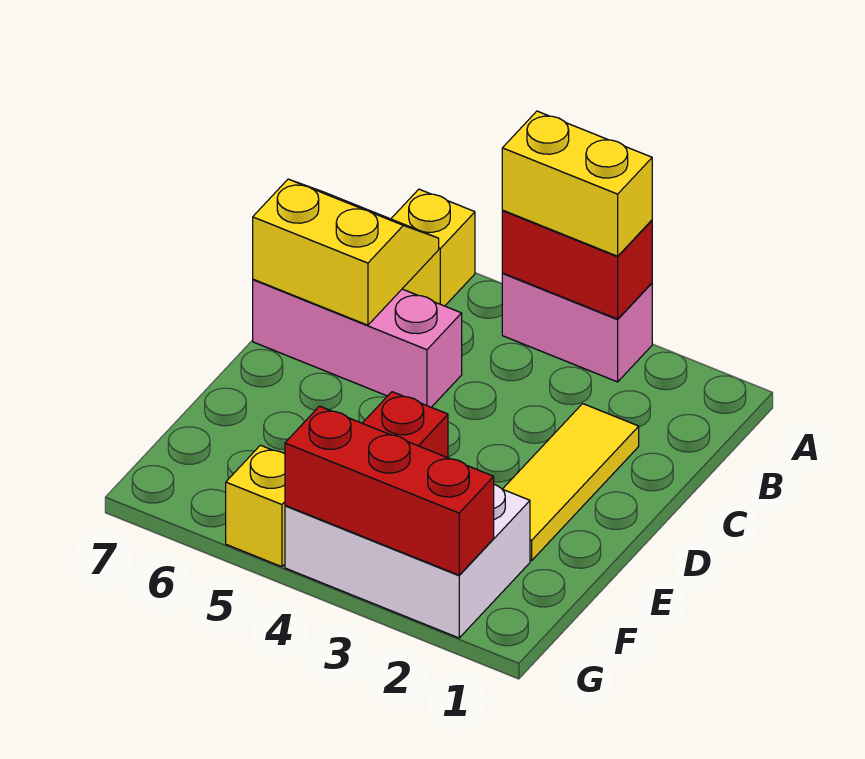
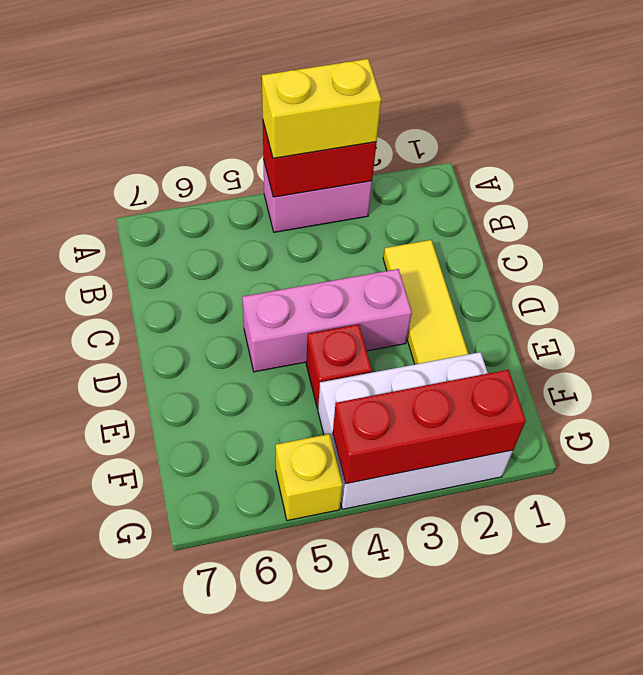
yellow brick A6 level 1 -> none
yellow slope B6:C7 level 2 top C -> none
pink brick C5:C7 level 1 -> pink brick D3:D5 level 1

